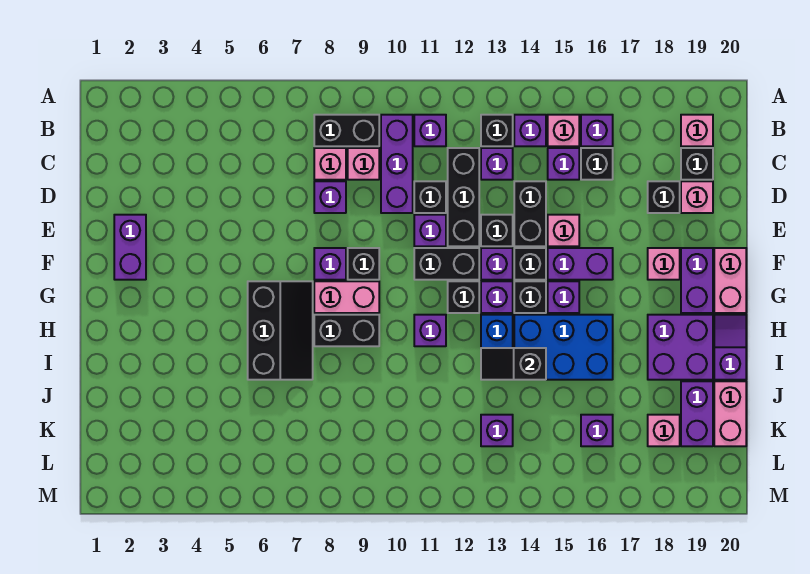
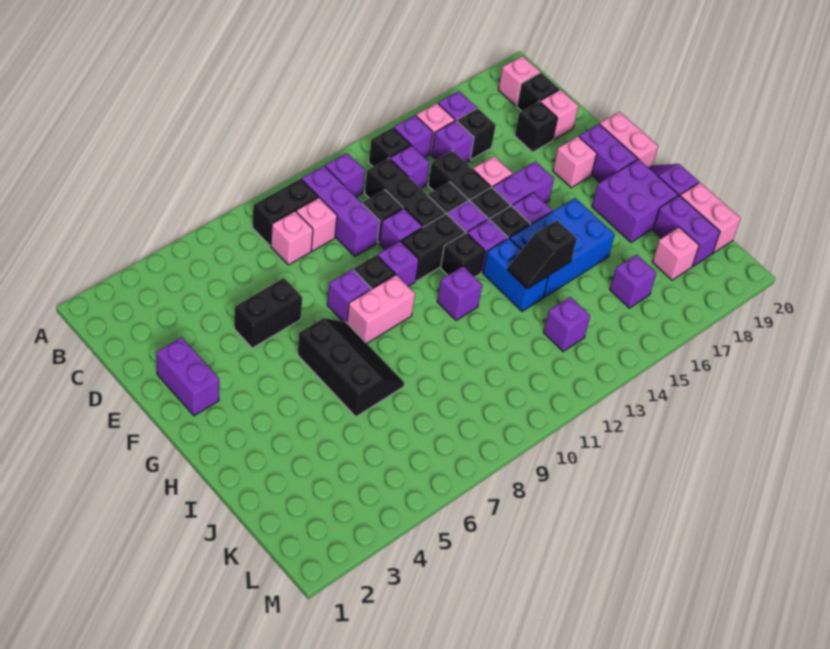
purple brick D8 level 1 -> purple brick F10 level 1
black brick H8:H9 level 1 -> black brick E5:E6 level 1

